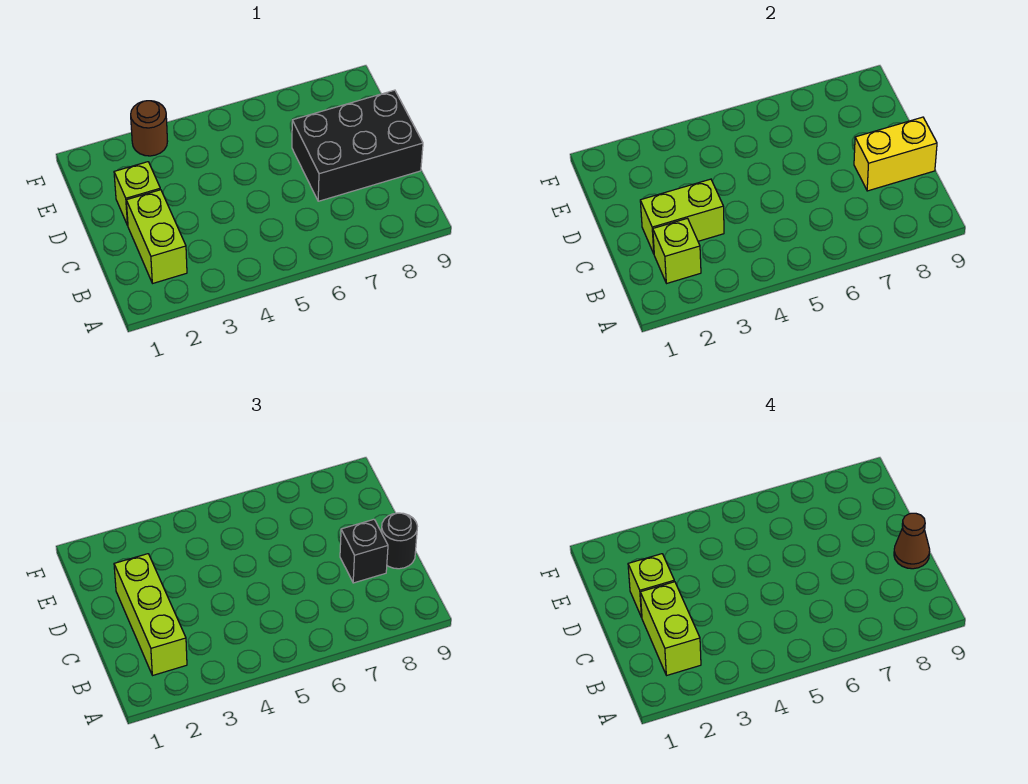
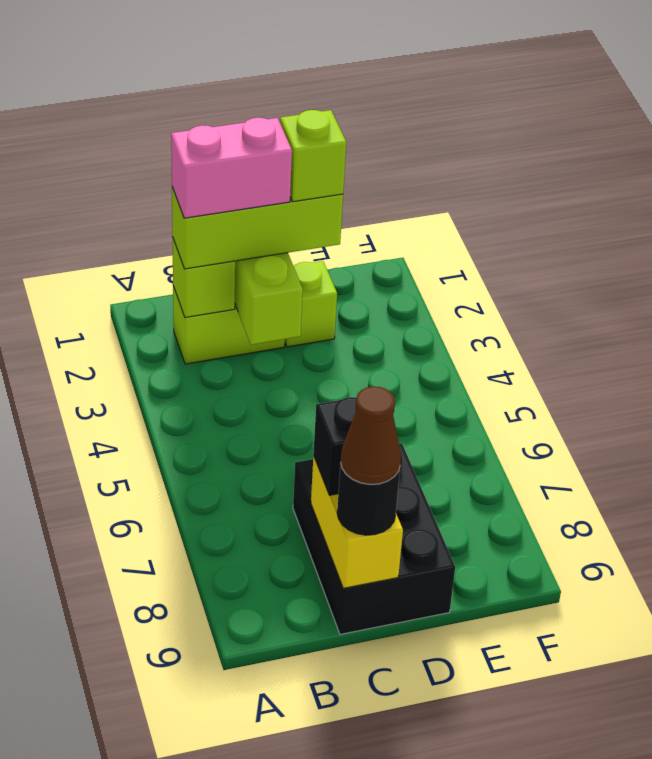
lime brick B2:C2 level 4 -> pink brick B2:C2 level 4
brown round brick F3 level 1 -> none

